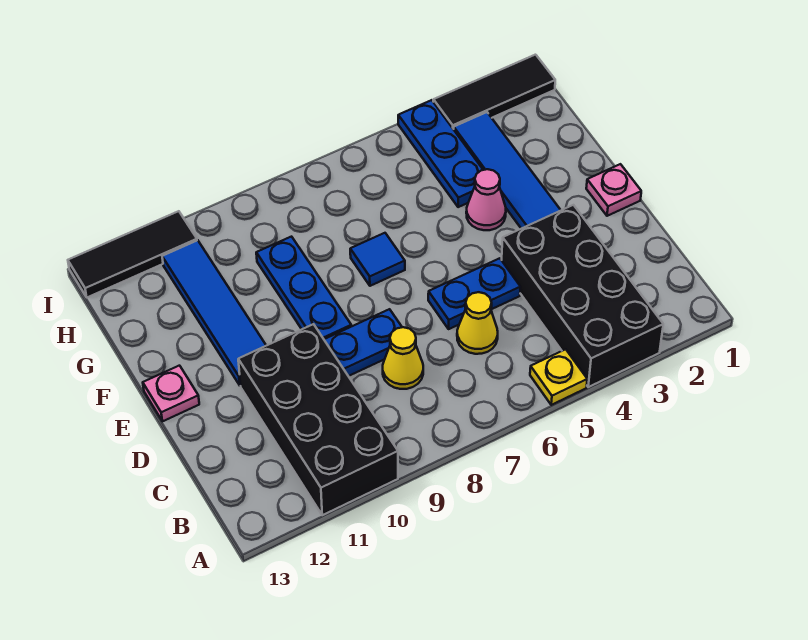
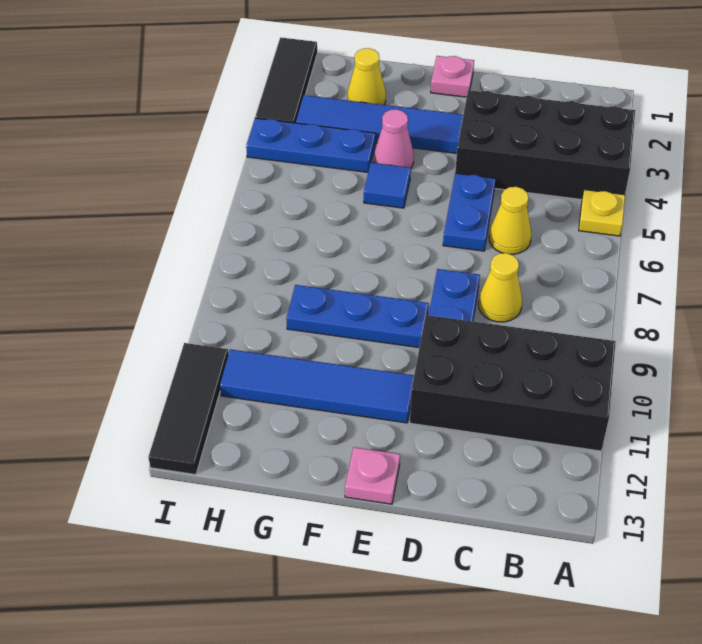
blue tile F7 level 1 -> blue tile F5 level 1
none -> yellow cone G2 level 1

